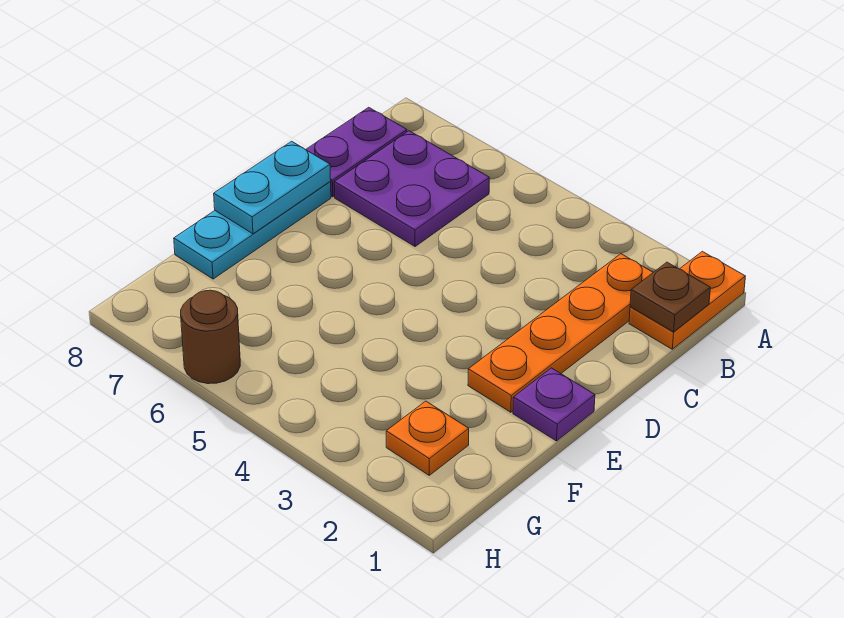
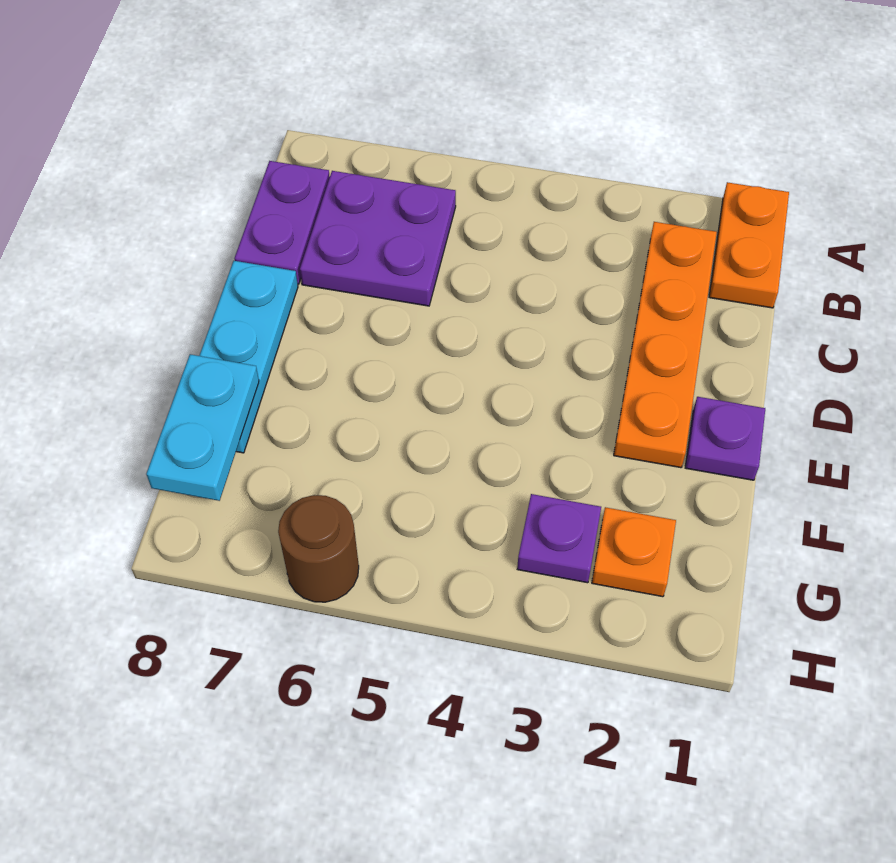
brown plate B1 level 2 -> none
cyan plate D8:E8 level 2 -> cyan plate F8:G8 level 2
none -> purple plate G3 level 1

